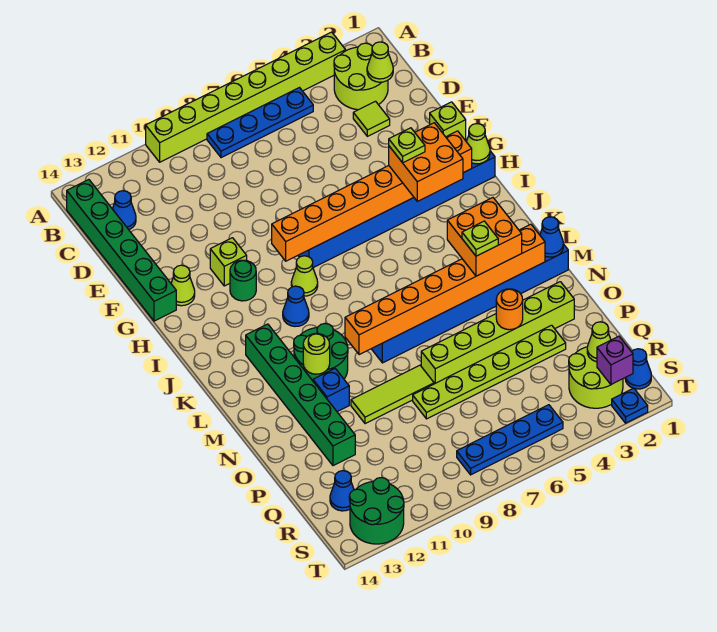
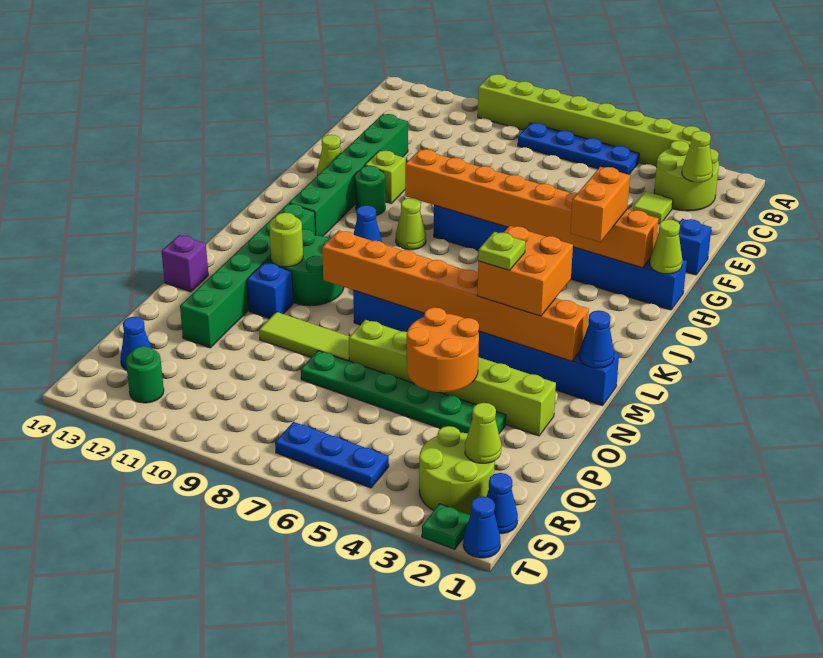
green brick B14:G14 level 1 -> green brick E12:J12 level 1
blue cone C13 level 1 -> blue cone T1 level 1
lime brick F1 level 1 -> blue brick F1 level 1
orange brick H3:I4 level 3 -> orange brick H3:I3 level 3
lime plate H4 level 4 -> none
orange round brick O4 level 2 -> orange round brick O4:P5 level 2
lime plate P3:P8 level 1 -> green plate P3:P8 level 1
purple brick S2 level 2 -> purple brick N14 level 1
blue plate S5:S8 level 1 -> blue plate S5:S7 level 1
green round brick S12:T13 level 1 -> green round brick S12 level 1
blue plate T2 level 1 -> green plate T2 level 1

